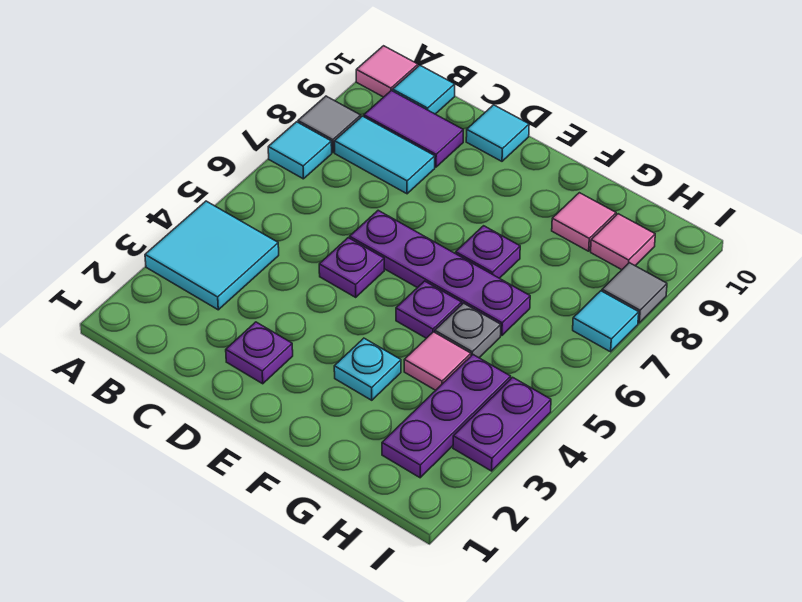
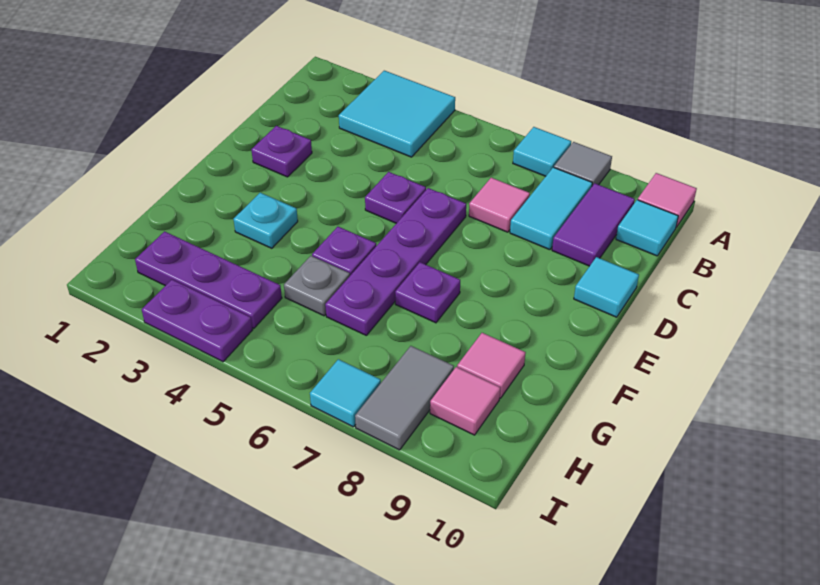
pink tile G4 level 1 -> pink tile C7 level 1
grey tile I8 level 1 -> grey tile H8:I8 level 1

